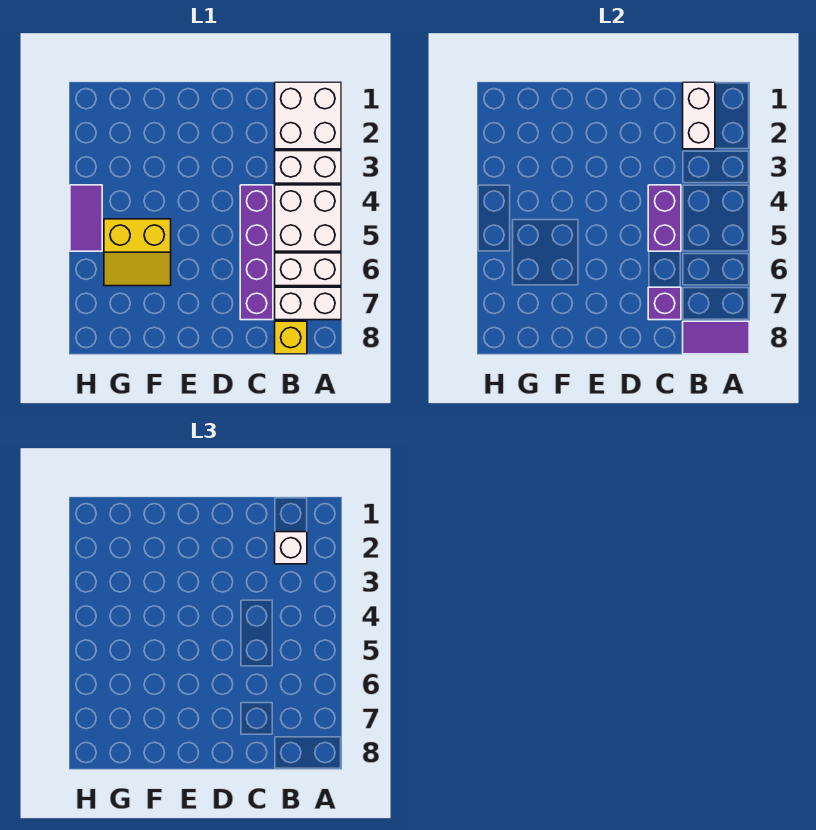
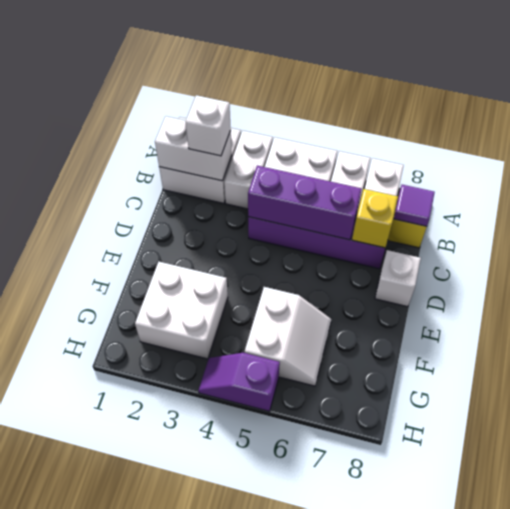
purple tile A8:B8 level 2 -> purple tile B8 level 2
purple brick C4:C5 level 2 -> purple brick C4:C6 level 2
purple brick C7 level 2 -> yellow brick C7 level 2
none -> white brick D8 level 1
none -> white brick F2:G3 level 1
yellow slope F5:G6 level 1 top 5 -> white slope F5:G6 level 1 top 5
purple tile H4:H5 level 1 -> purple slope H4:H5 level 1 top 5

